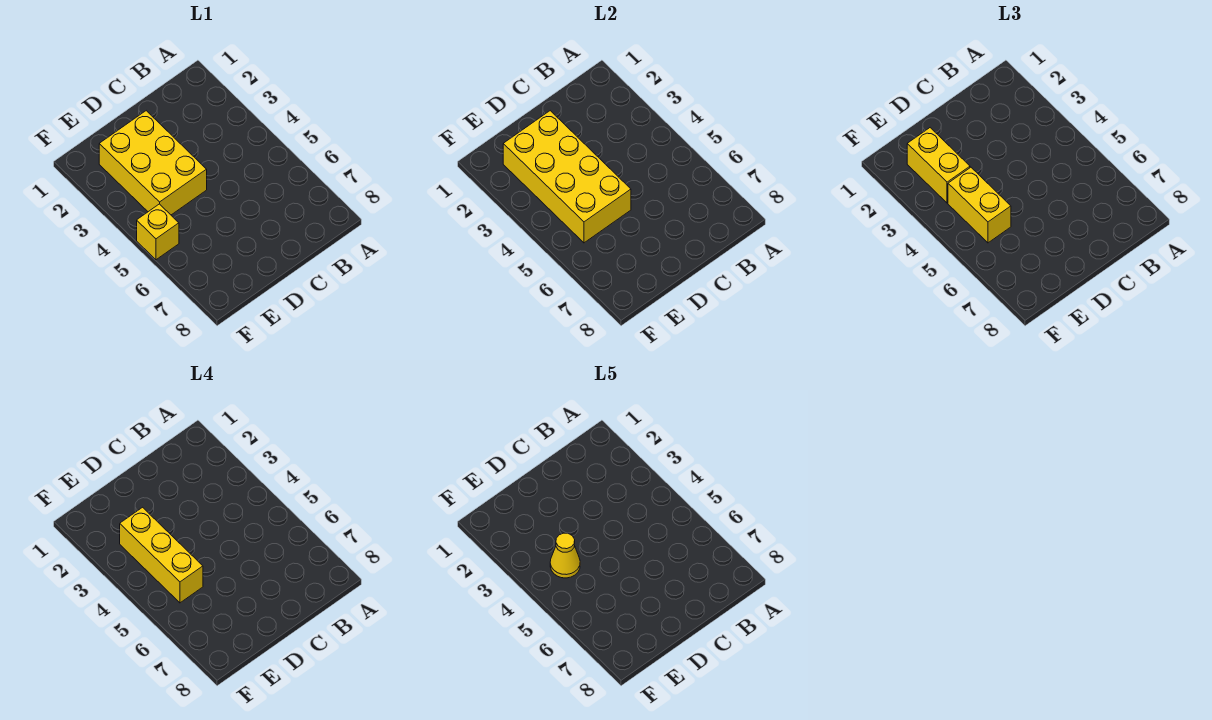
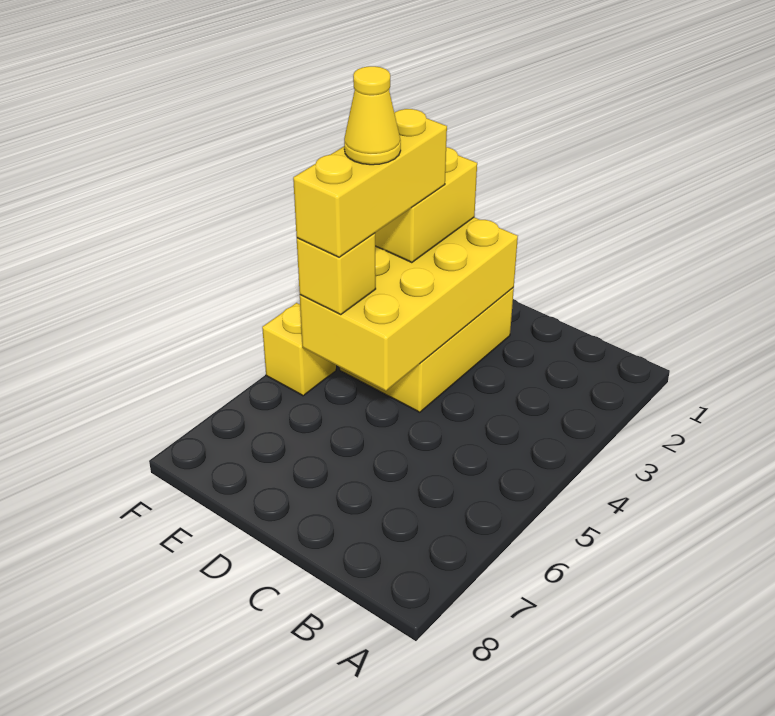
yellow brick E4:E5 level 3 -> yellow brick E5 level 3

